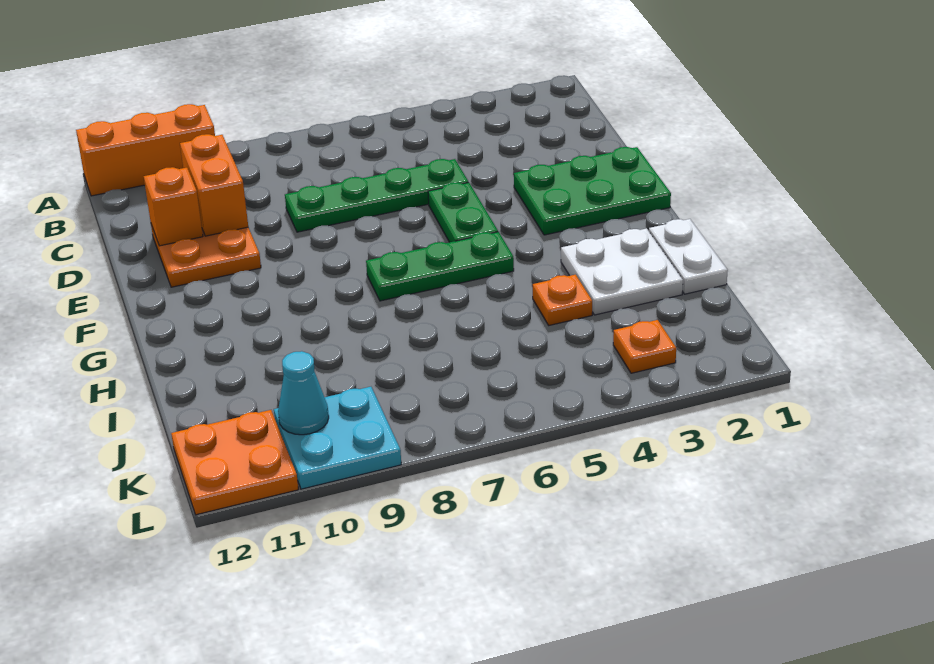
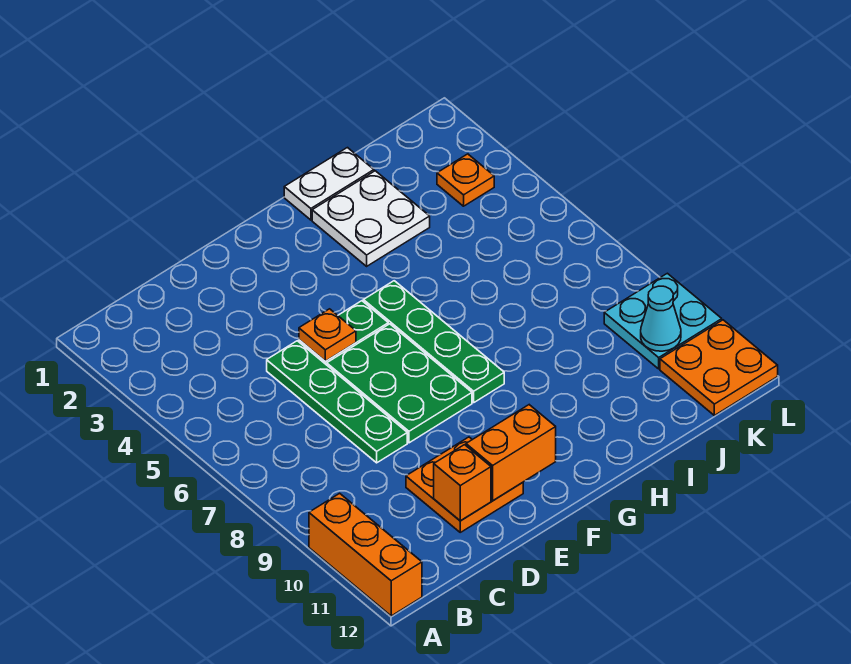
orange brick C10:D10 level 2 -> orange brick E11:F11 level 2
green plate E1:F3 level 1 -> green plate E6:F8 level 1
green plate G5:G7 level 1 -> green plate G5:G8 level 1
orange plate I4 level 1 -> orange plate E5 level 2

